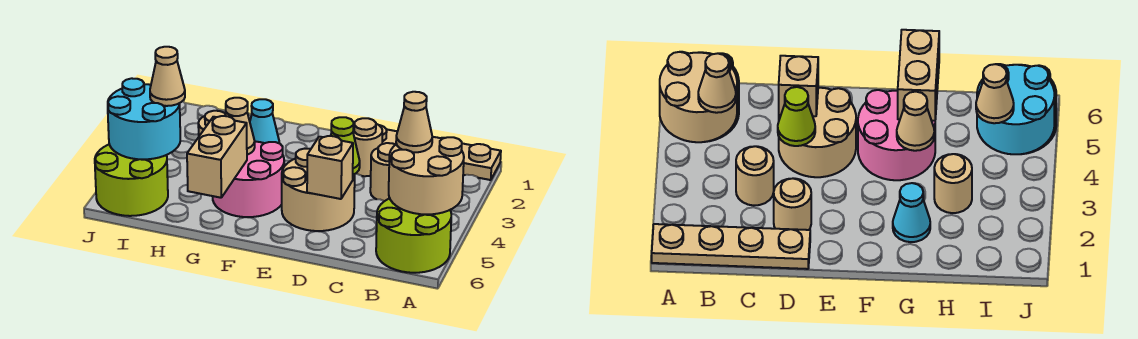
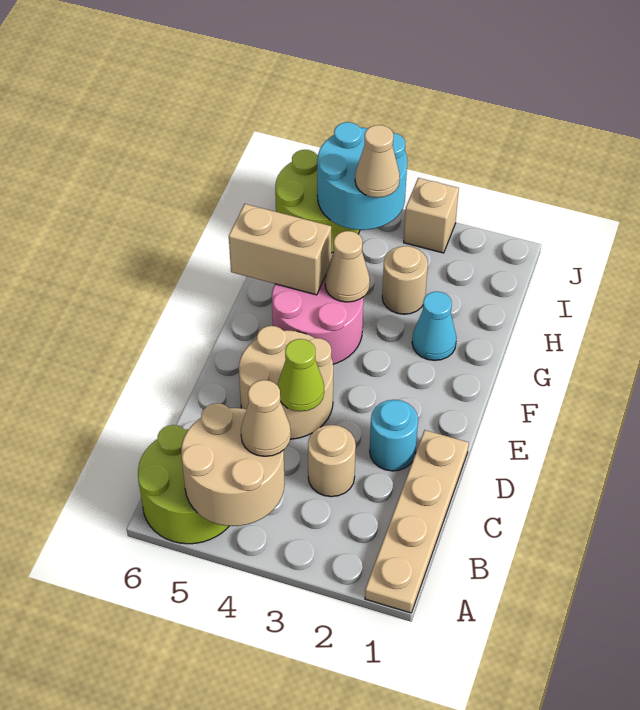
tan round brick D2 level 1 -> cyan round brick D2 level 1
tan brick D5 level 2 -> tan brick J3 level 1

